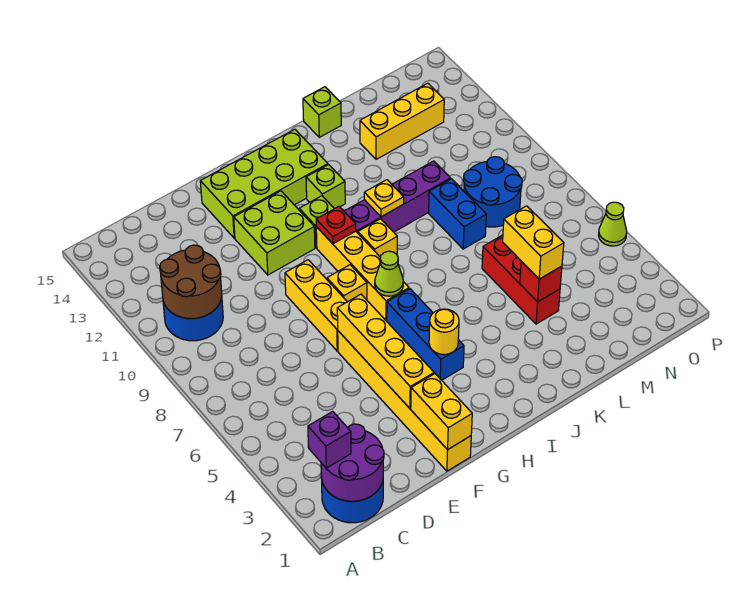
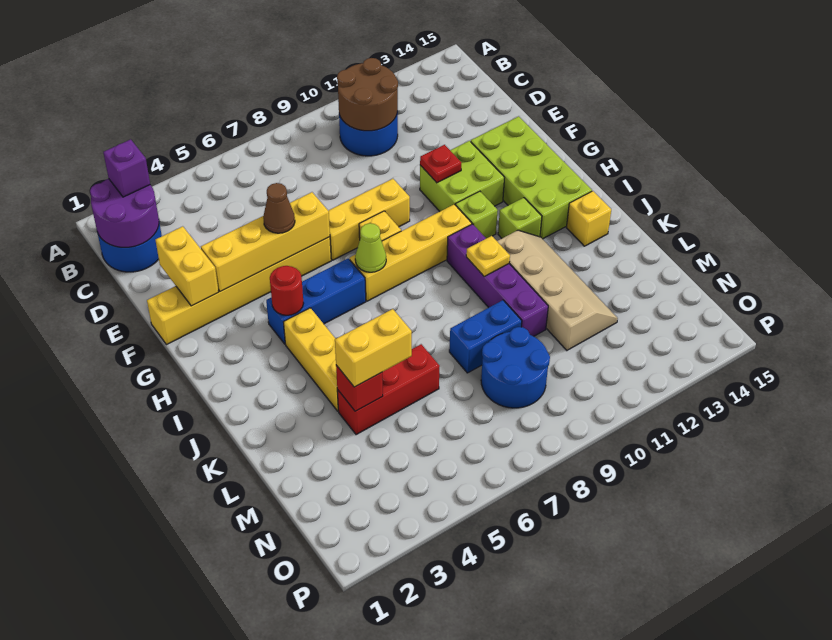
yellow brick F1:F2 level 2 -> yellow brick E2:F2 level 2
none -> brown cone F5 level 3
yellow round brick H4 level 2 -> red round brick H4 level 2
red plate H10 level 2 -> red plate F11 level 2
yellow brick I9 level 1 -> yellow brick J14 level 1
none -> tan slope J11:M12 level 1 top 11
lime brick K15 level 1 -> none
yellow brick L13:N13 level 1 -> yellow brick I4:K4 level 1
lime cone P5 level 1 -> none

